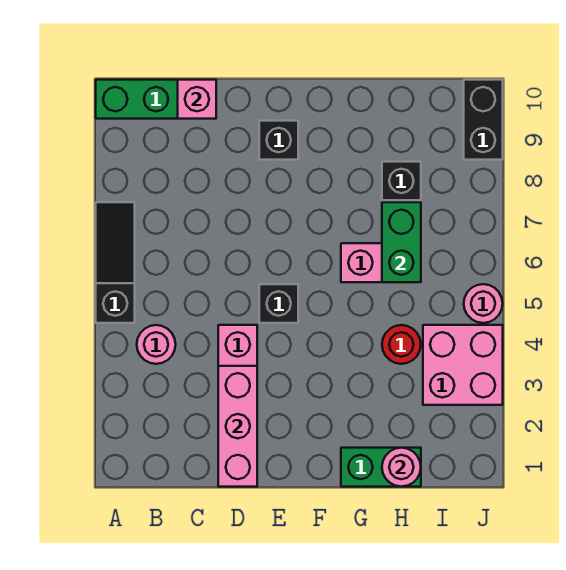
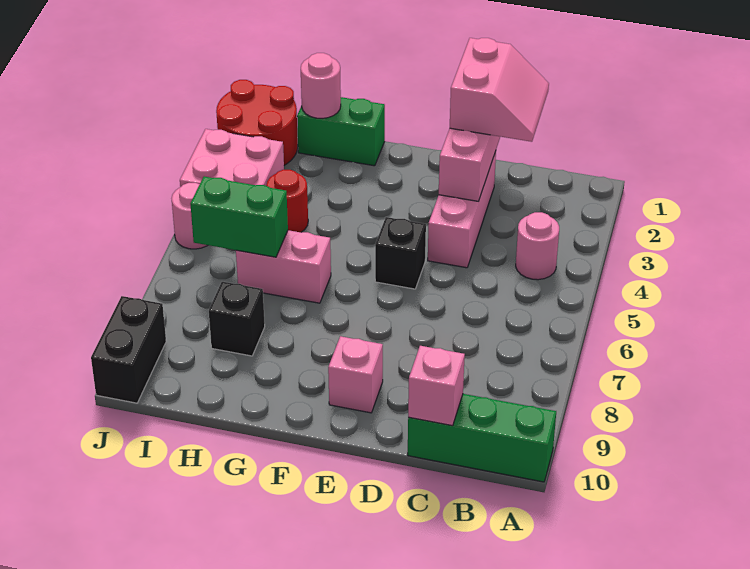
black slope A5:A7 level 1 top 5 -> none
none -> pink slope C1:D2 level 3 top D
black brick E9 level 1 -> pink brick E9 level 1
green brick H6:H7 level 2 -> green brick H6:I6 level 2
none -> red round brick I1:J2 level 1

